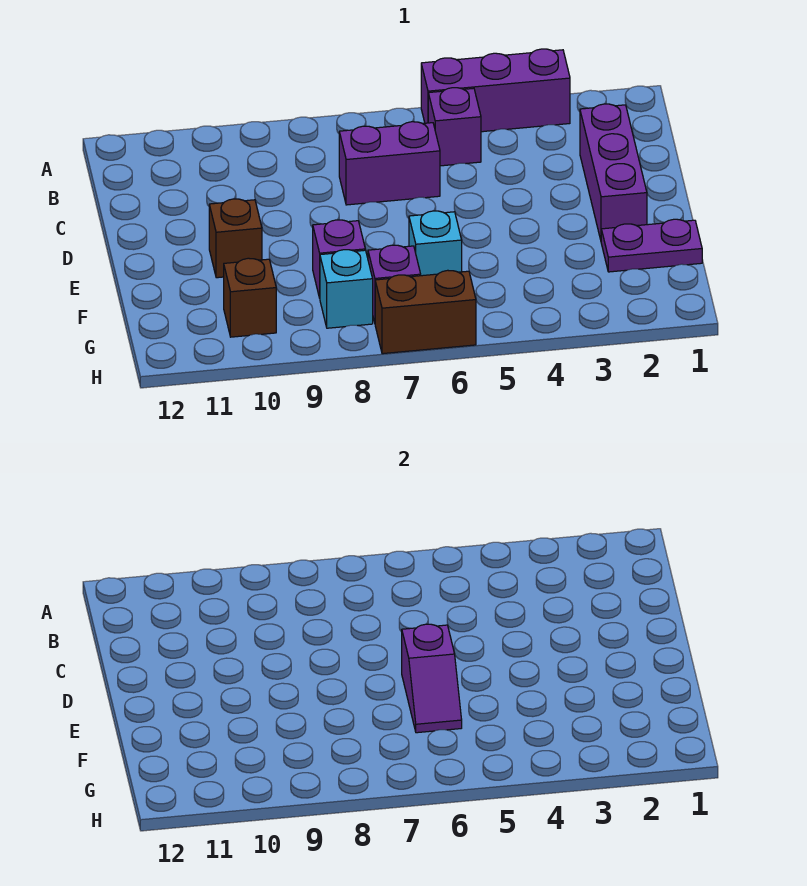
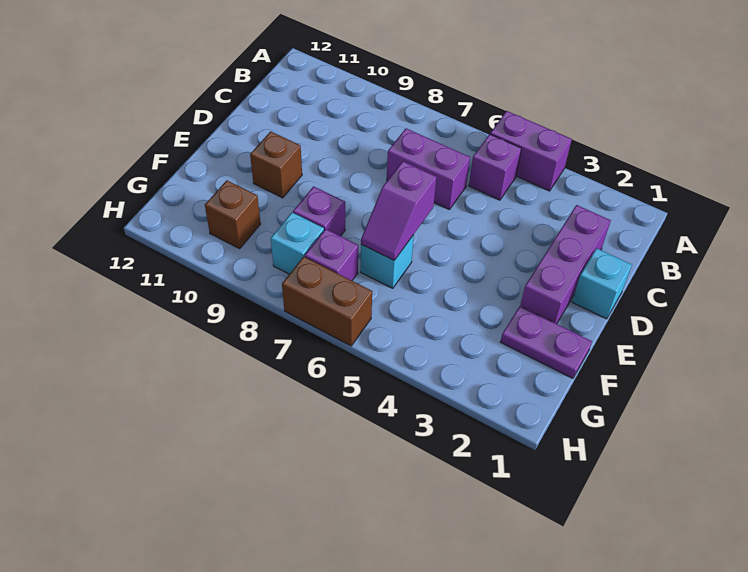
purple brick A3:A5 level 1 -> purple brick A4:A5 level 1
none -> cyan brick D1 level 1

